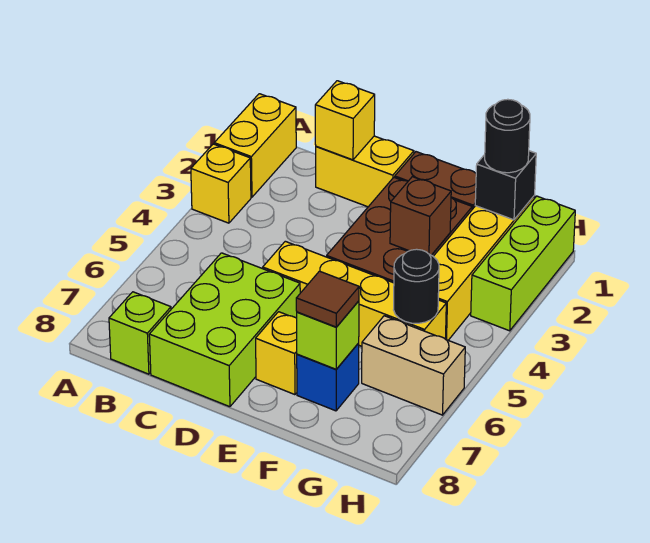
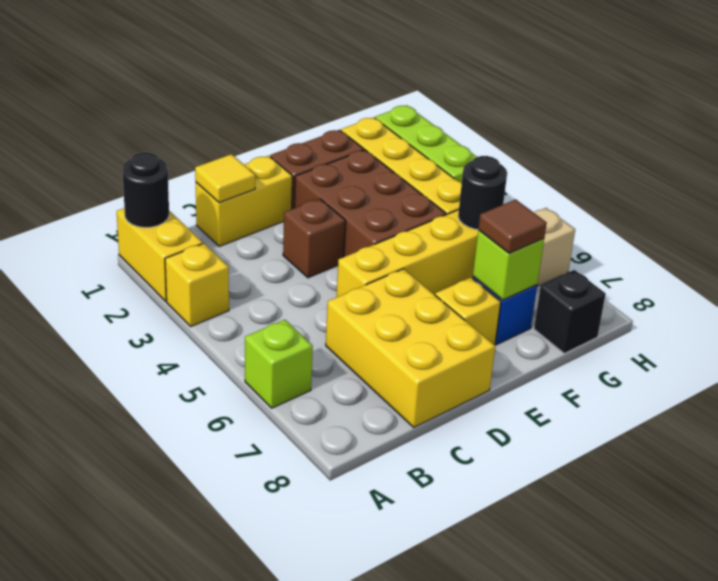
lime brick B8 level 1 -> lime brick A6 level 1
yellow brick C1 level 2 -> yellow tile C1 level 2
lime brick C6:D8 level 1 -> yellow brick C6:D8 level 1
brown brick F3 level 2 -> brown brick D3 level 1
black brick G1 level 2 -> black brick G8 level 1
black round brick G1 level 3 -> black round brick A1 level 2

